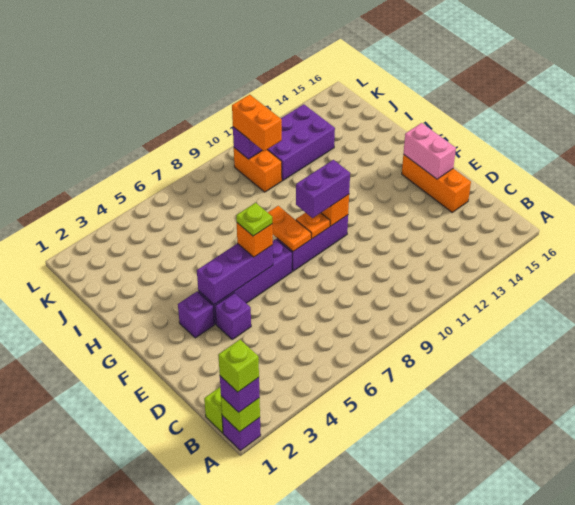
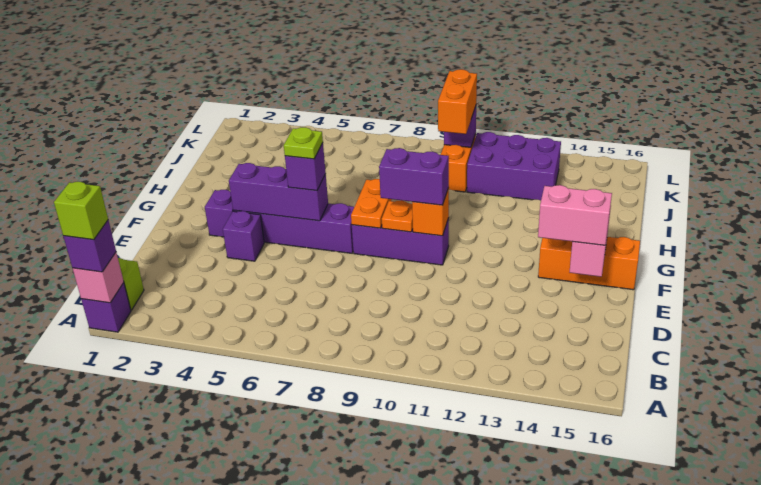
lime brick A1 level 2 -> pink brick A1 level 2
orange brick D15:F15 level 1 -> orange brick F14:F16 level 1
none -> pink brick E14:E15 level 3
orange brick F6 level 3 -> purple brick F6 level 3

